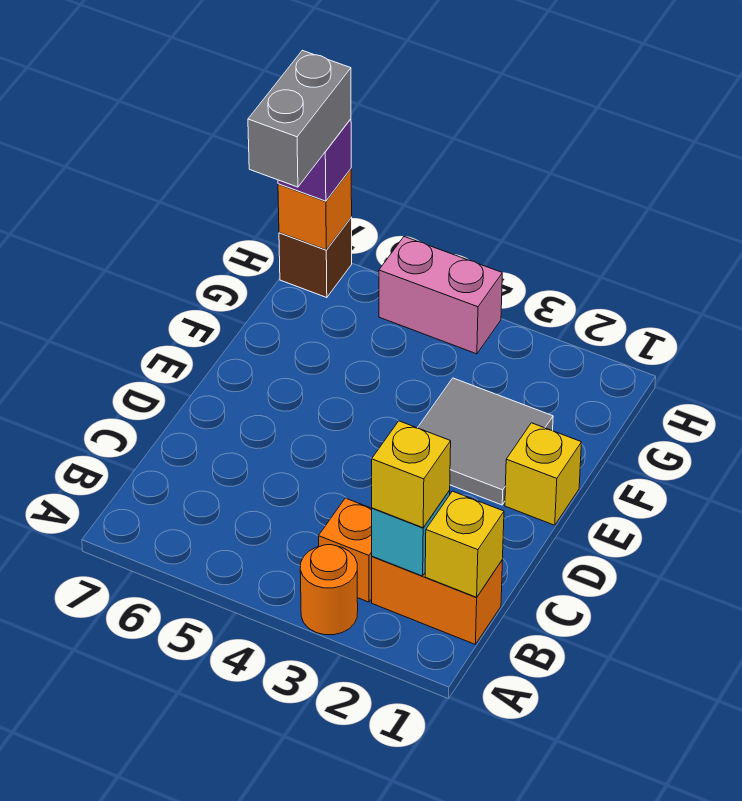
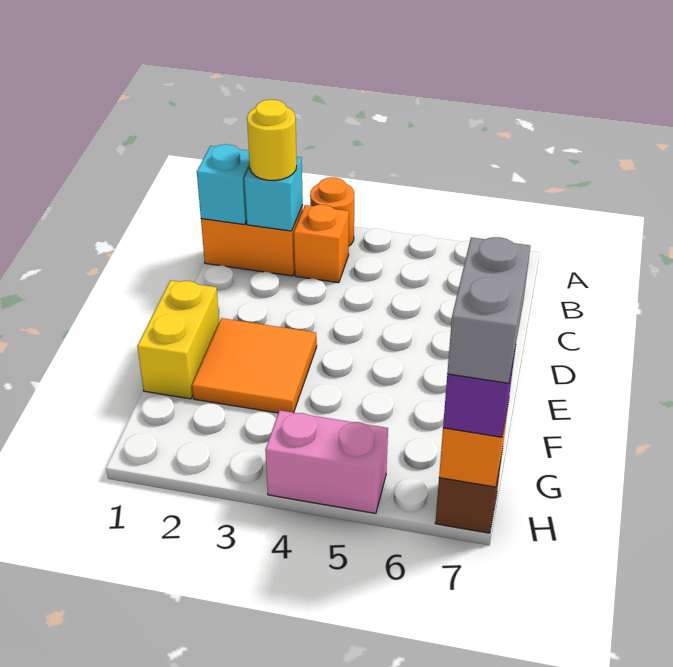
yellow brick B1 level 2 -> cyan brick B1 level 2
yellow brick B2 level 3 -> yellow round brick B2 level 3
yellow brick E1 level 1 -> yellow brick E1:F1 level 1
grey tile E2:F3 level 1 -> orange tile E2:F3 level 1

